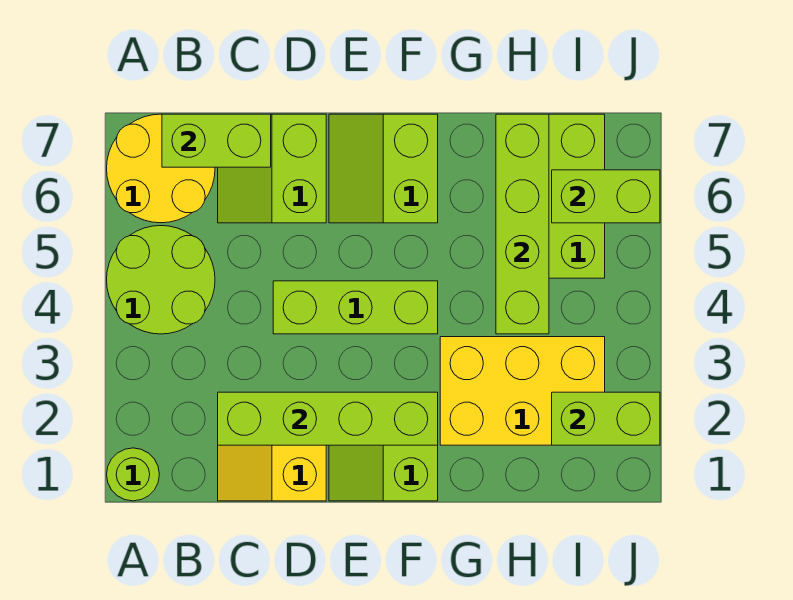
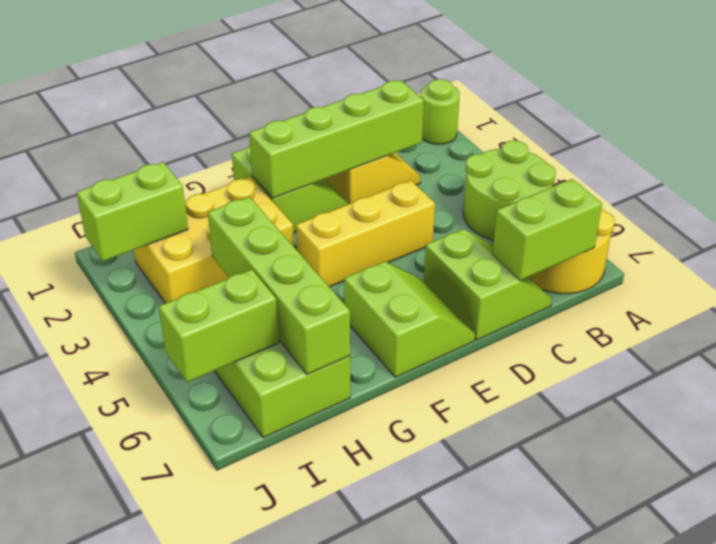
lime brick D4:F4 level 1 -> yellow brick D4:F4 level 1

